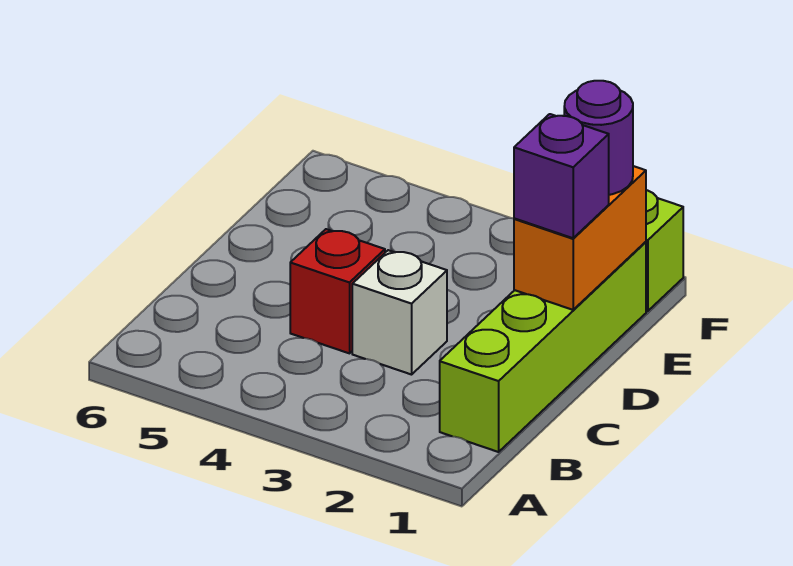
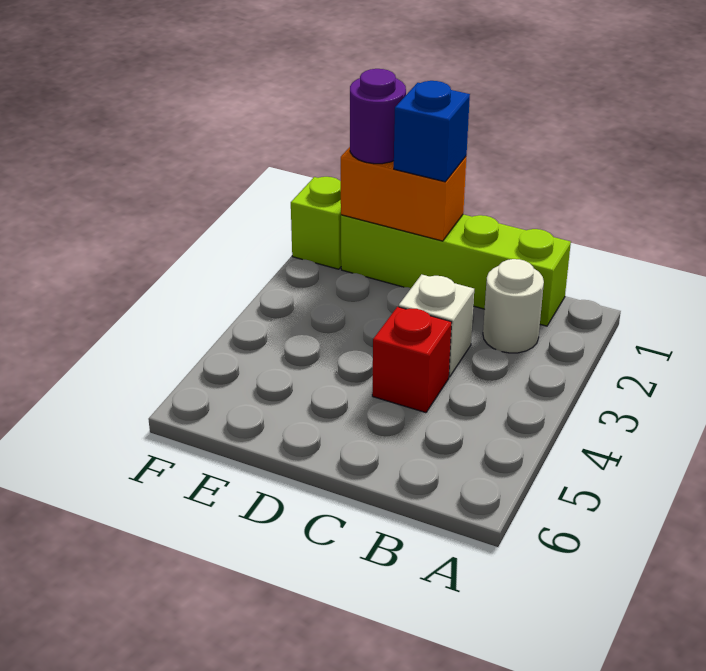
none -> white round brick B2 level 1
purple brick D1 level 3 -> blue brick D1 level 3

